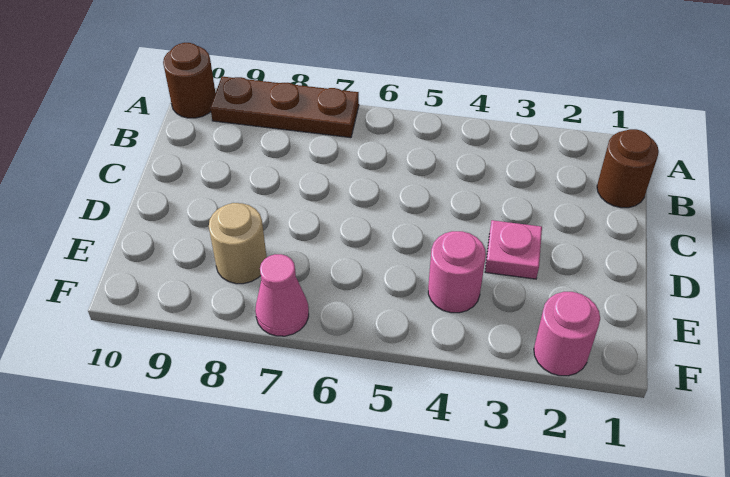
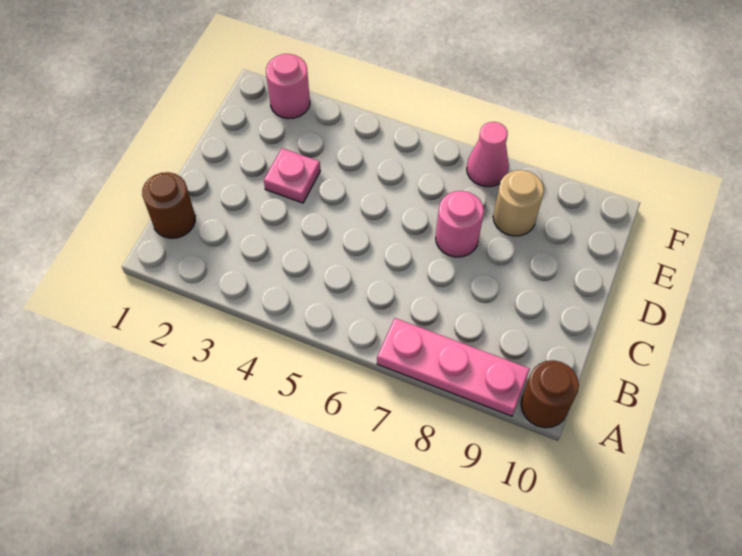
brown plate A7:A9 level 1 -> pink plate A7:A9 level 1
pink round brick E4 level 1 -> pink round brick D7 level 1

